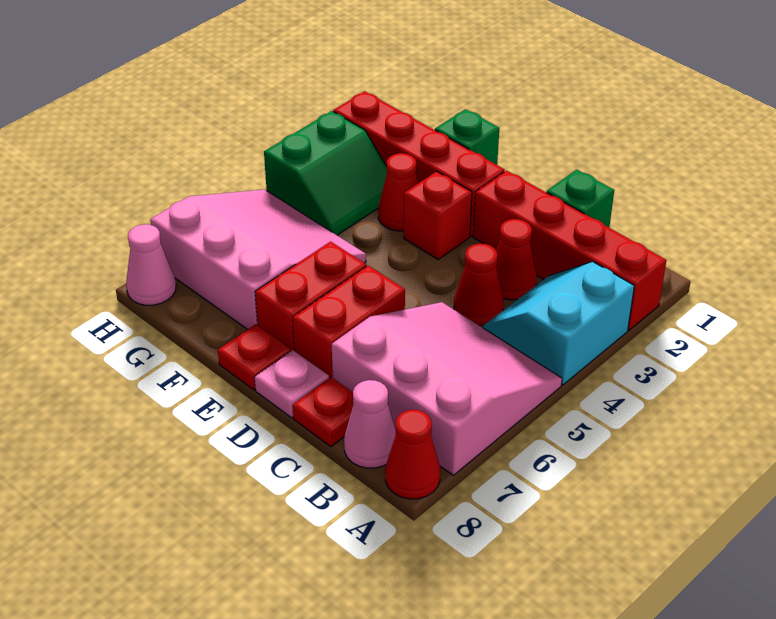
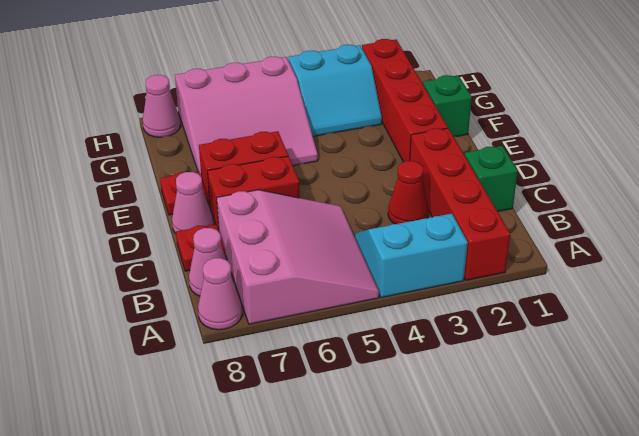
red cone A8 level 1 -> pink cone A8 level 1
red cone C4 level 1 -> none
pink plate D8 level 1 -> pink cone D8 level 1
red brick E3 level 1 -> none
red cone F3 level 1 -> none
pink slope F5:H7 level 1 top 7 -> pink slope F5:H7 level 1 top H
green slope G3:H4 level 1 top H -> cyan slope G3:H4 level 1 top H

